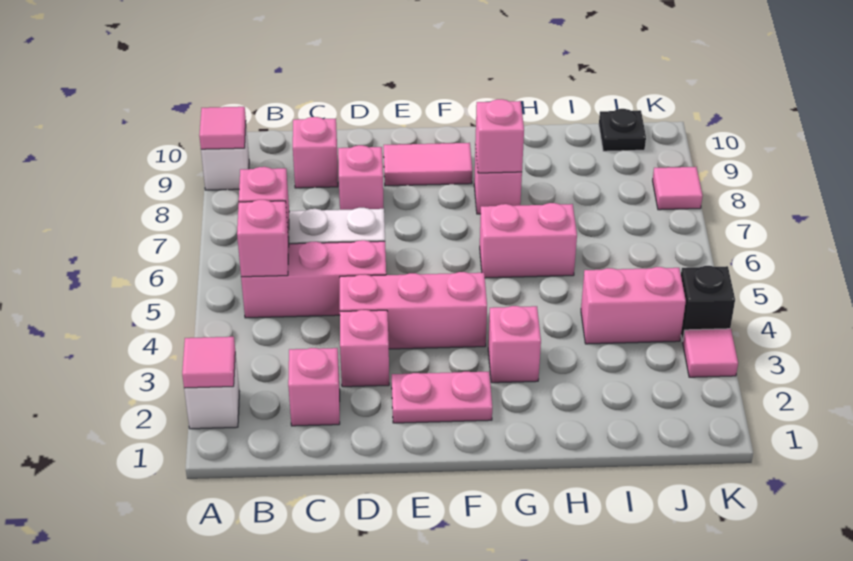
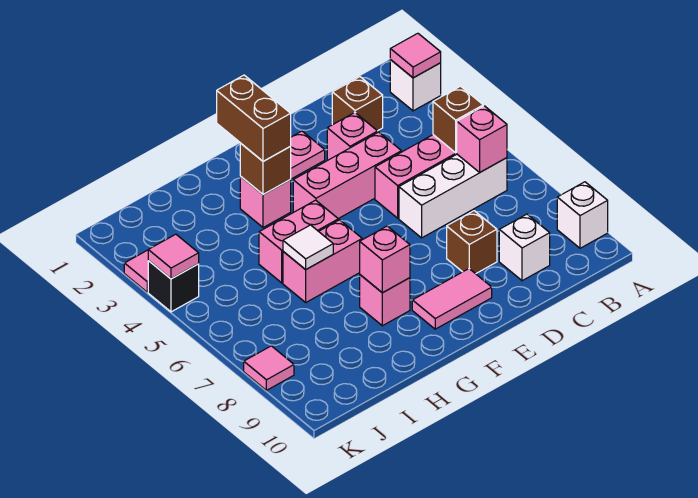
pink tile A9 level 2 -> pink tile K4 level 2
pink brick B5 level 2 -> brown brick B5 level 2
pink brick C2 level 1 -> brown brick C2 level 1
pink brick C9 level 1 -> white brick C9 level 1
pink brick D8 level 1 -> brown brick D8 level 1
none -> brown brick G2:G3 level 3
none -> brown brick G3 level 2
none -> white tile H6 level 2
pink brick I4:J4 level 1 -> pink brick G5:H5 level 1
black plate J10 level 1 -> none

